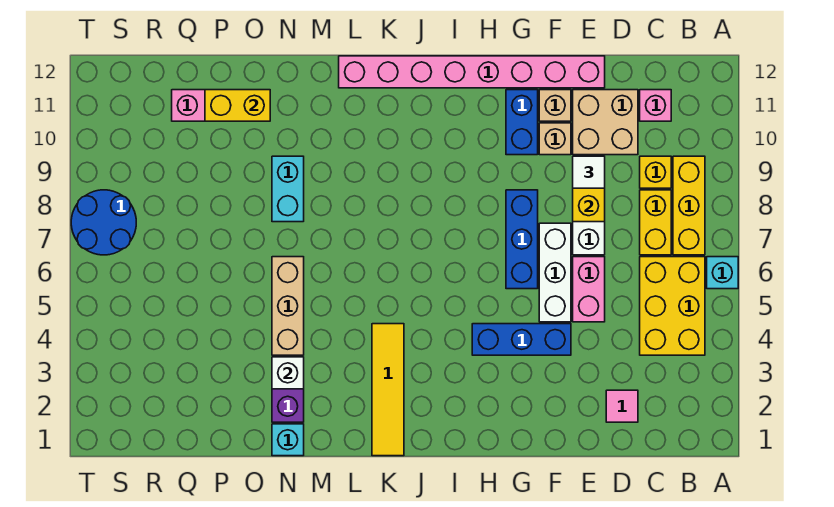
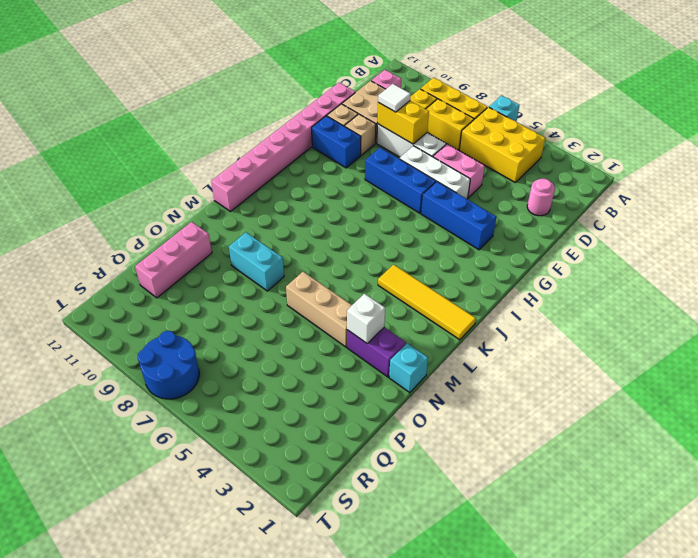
pink tile D2 level 1 -> pink round brick D2 level 1
blue brick F4:H4 level 1 -> blue brick G3:G5 level 1
yellow brick O11:P11 level 2 -> none

